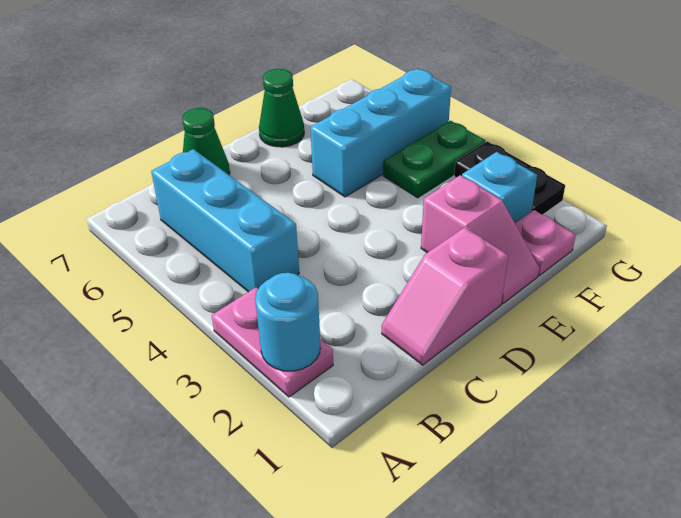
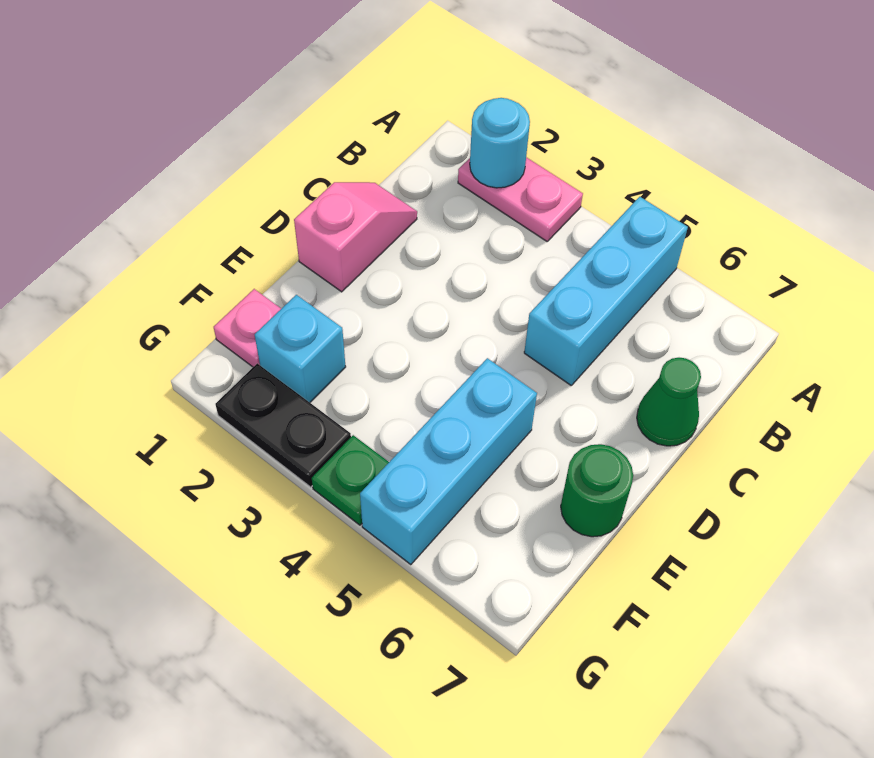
cyan brick B4:B6 level 1 -> cyan brick A5:C5 level 1
pink slope E1:E2 level 1 top 2 -> none
green cone E7 level 1 -> green round brick E7 level 1
green plate F4:G4 level 1 -> green plate G4 level 1

